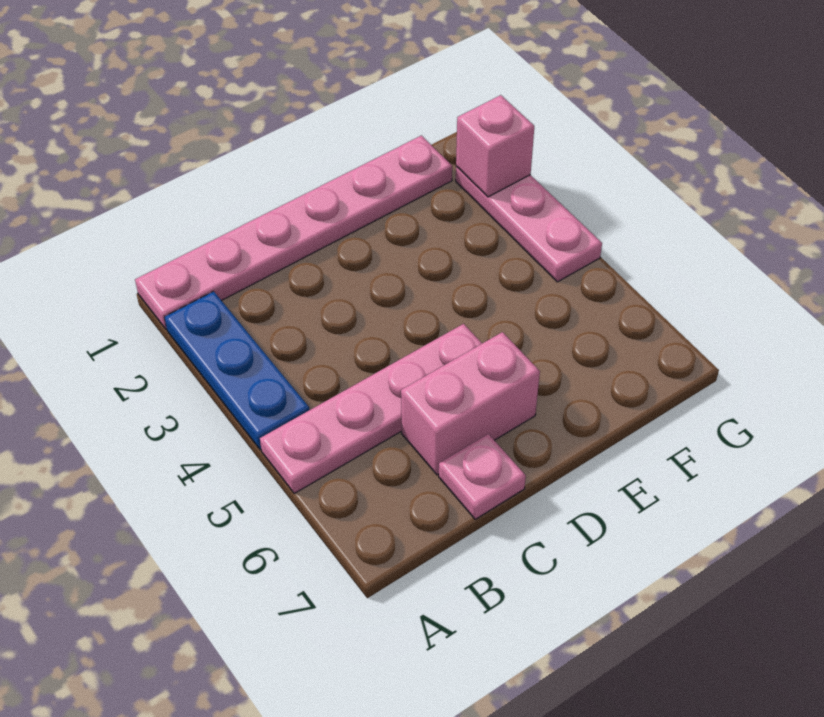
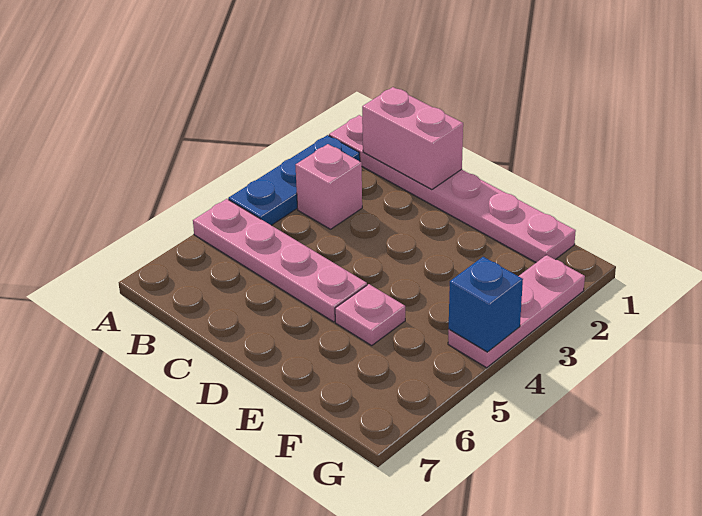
pink brick C6:D6 level 1 -> pink brick B1:C1 level 2
pink plate C7 level 1 -> pink plate E5 level 1
pink brick G2 level 2 -> pink brick B3 level 1
none -> blue brick G4 level 2

